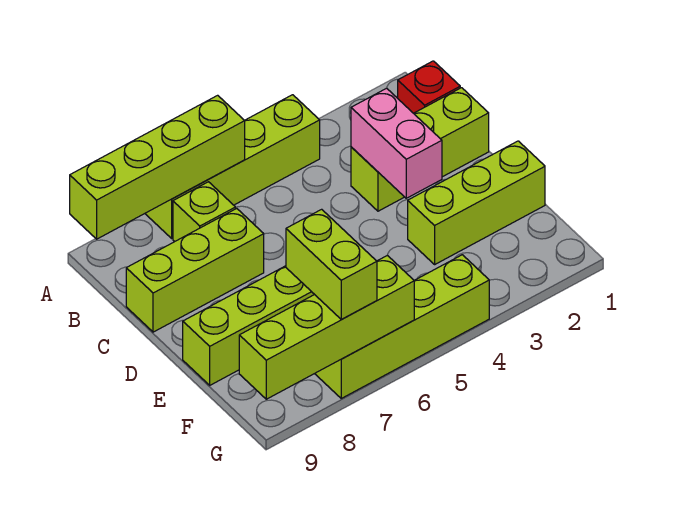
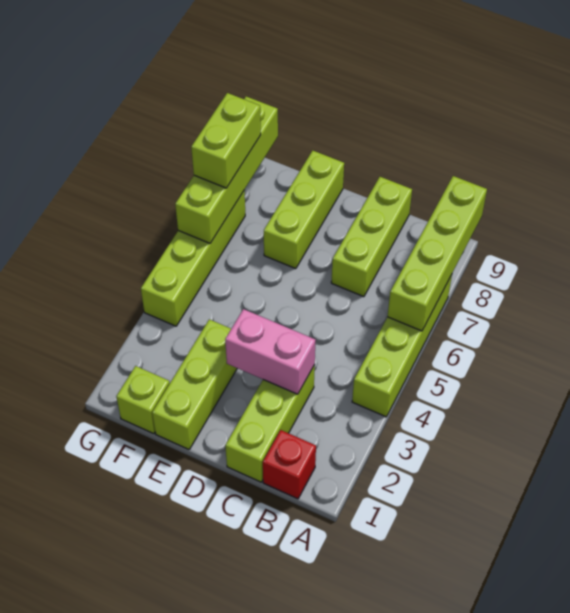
lime brick B7 level 1 -> lime brick F1 level 1
lime brick F7:G7 level 3 -> lime brick G7:G8 level 3

